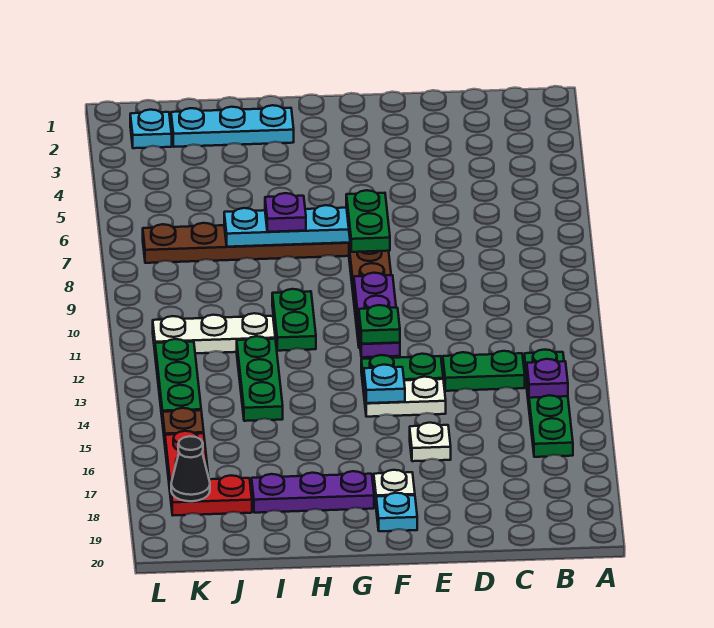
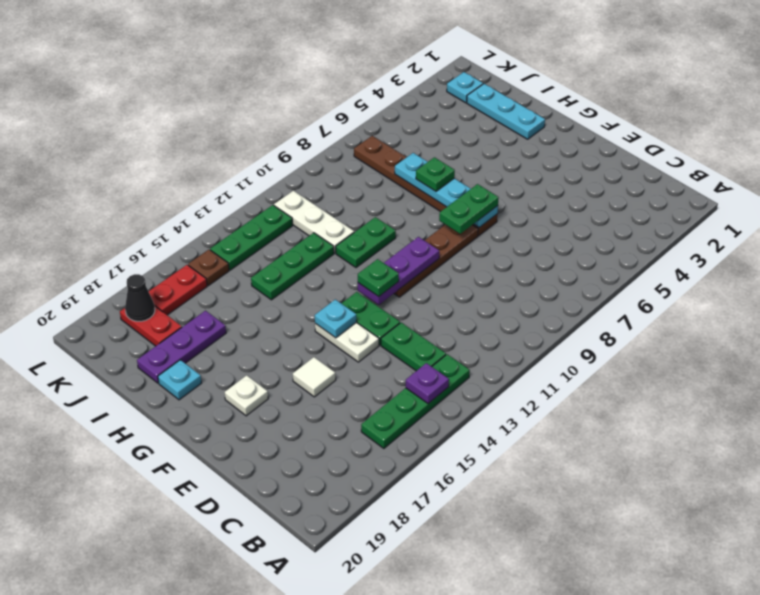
white plate E16 level 1 -> white tile E16 level 1
cyan plate F19 level 1 -> cyan plate H19 level 1
purple plate G18:I18 level 1 -> purple plate I17:I19 level 1
purple plate H7 level 3 -> green plate H7 level 3

